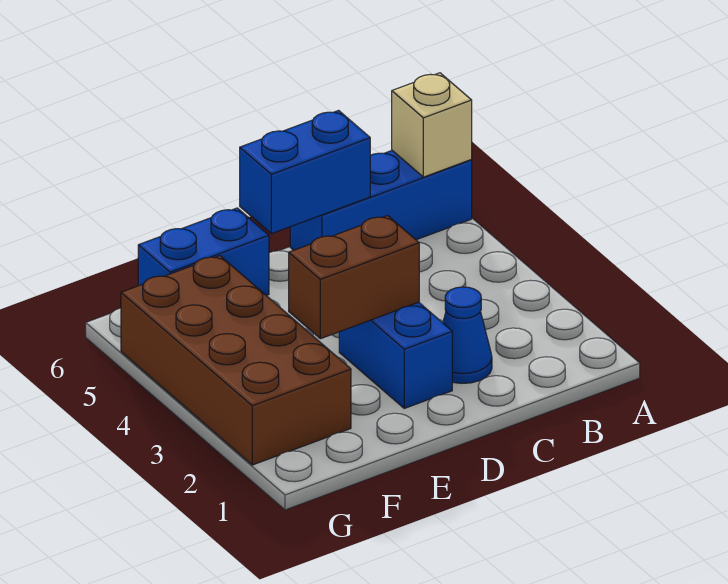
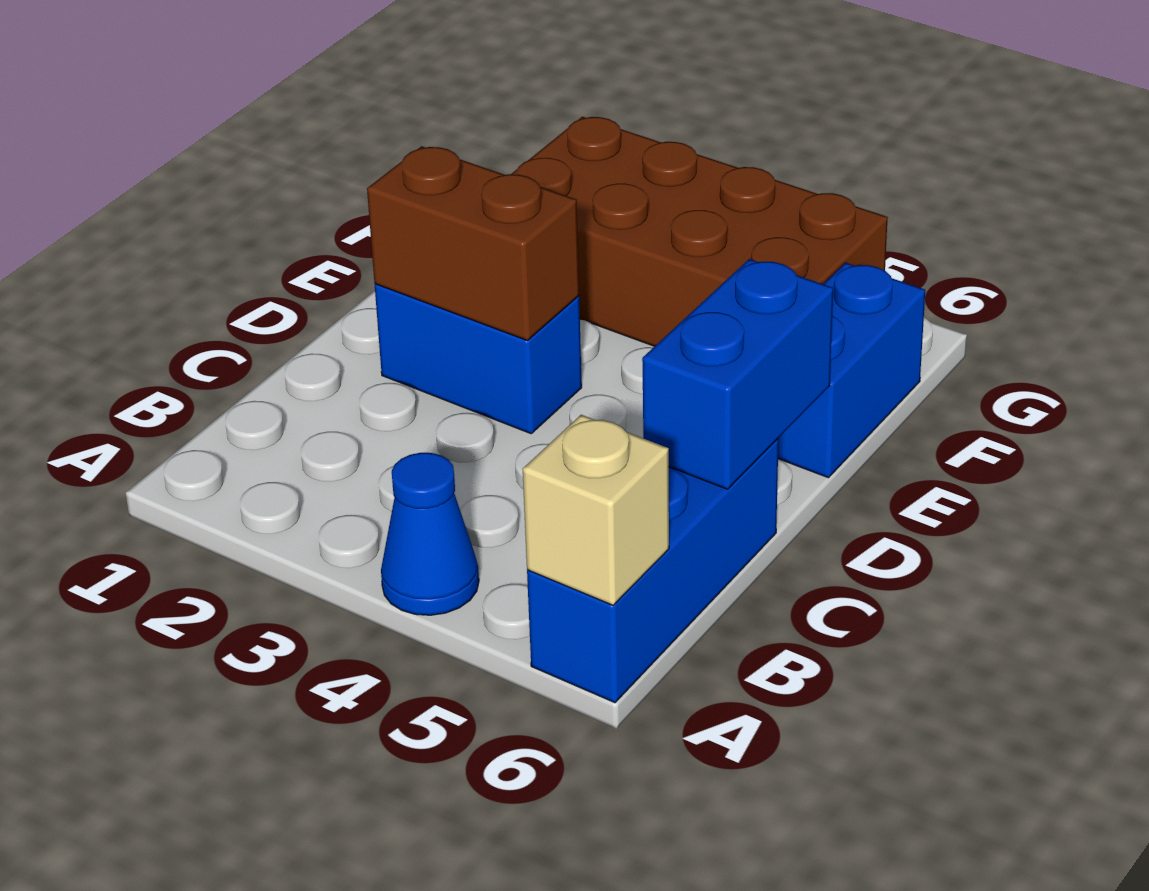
blue cone C2 level 1 -> blue cone A4 level 1
brown brick D3:E3 level 2 -> brown brick D2:D3 level 2

